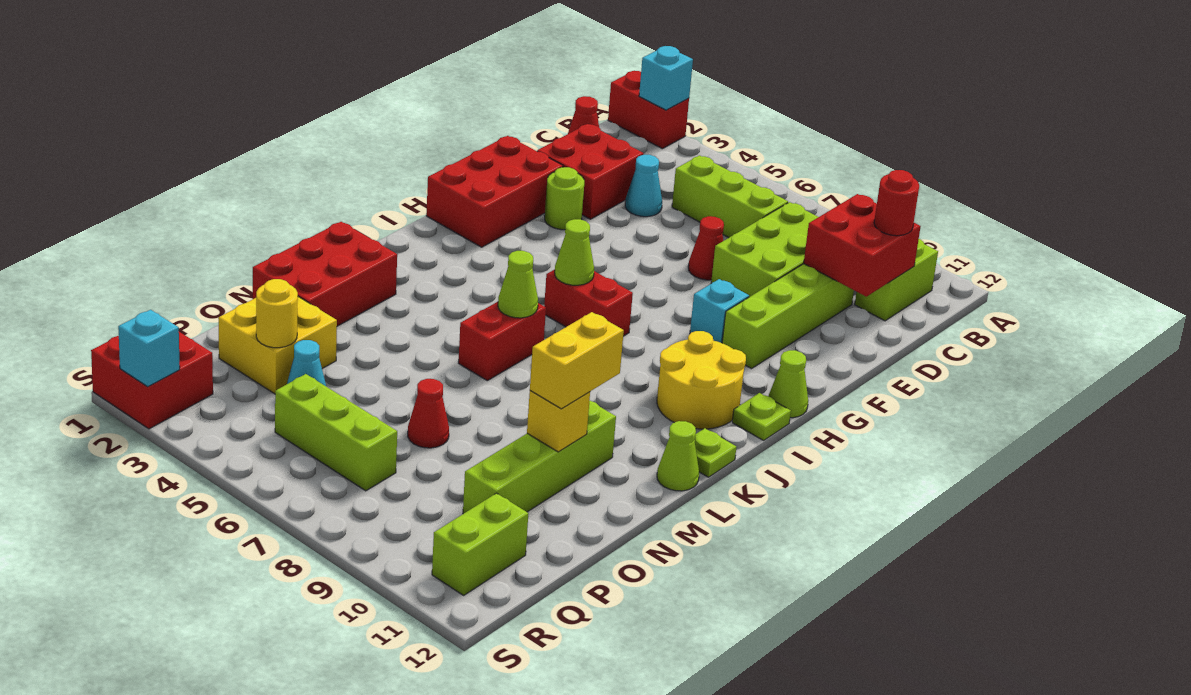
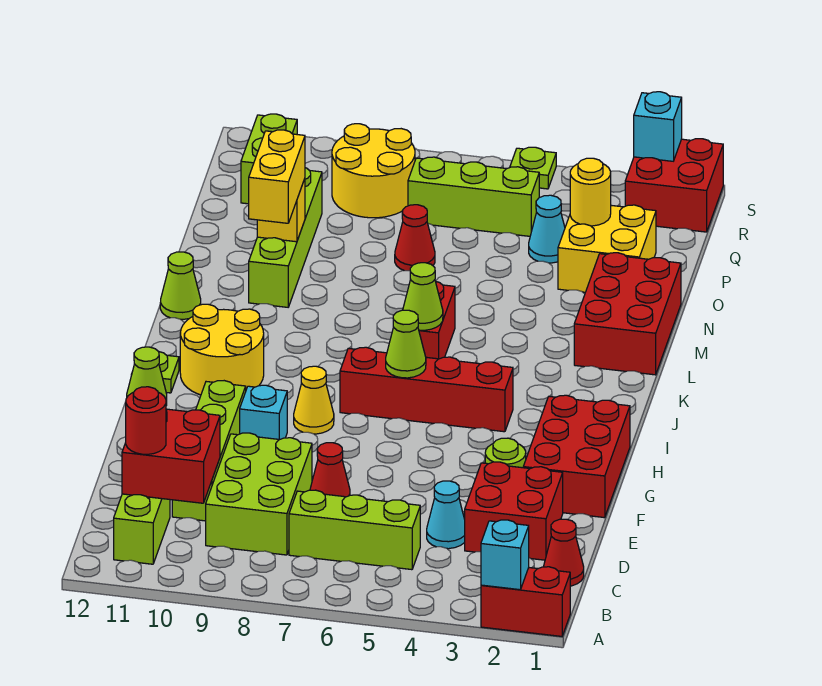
none -> yellow cone H8 level 1
red brick I6:I7 level 1 -> red brick I4:I7 level 1
lime plate K12 level 1 -> lime plate S5 level 1
none -> yellow round brick Q8:R9 level 1

